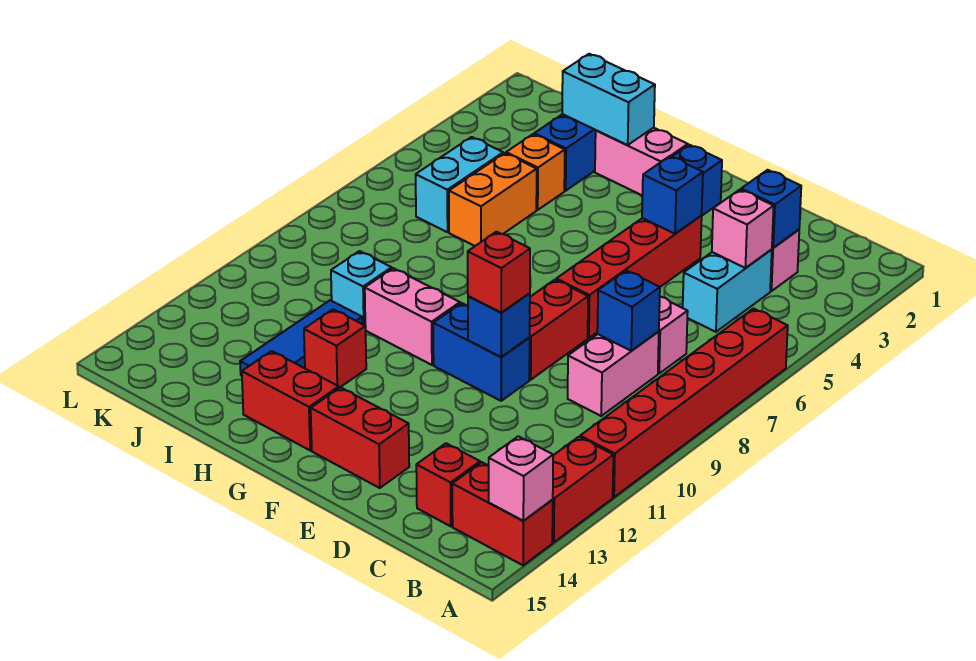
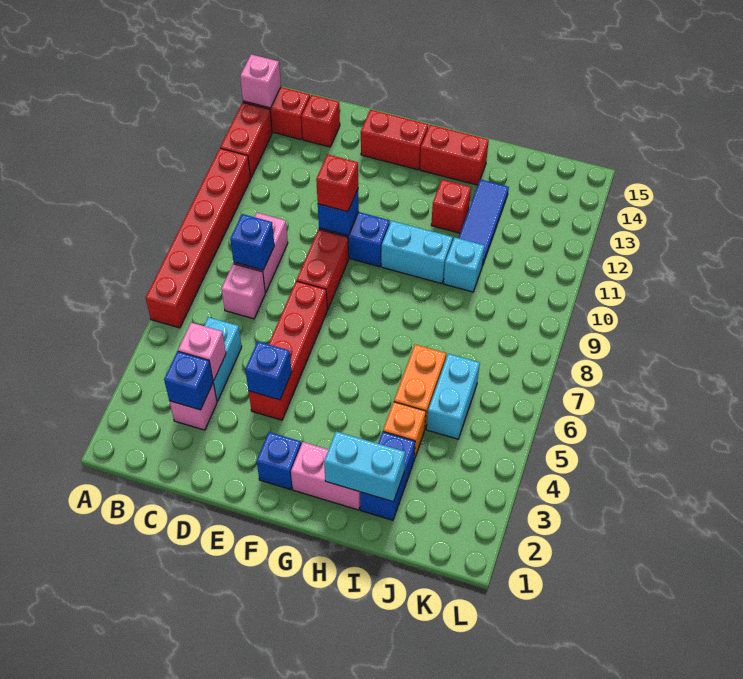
pink brick G10:H10 level 1 -> cyan brick G10:H10 level 1

